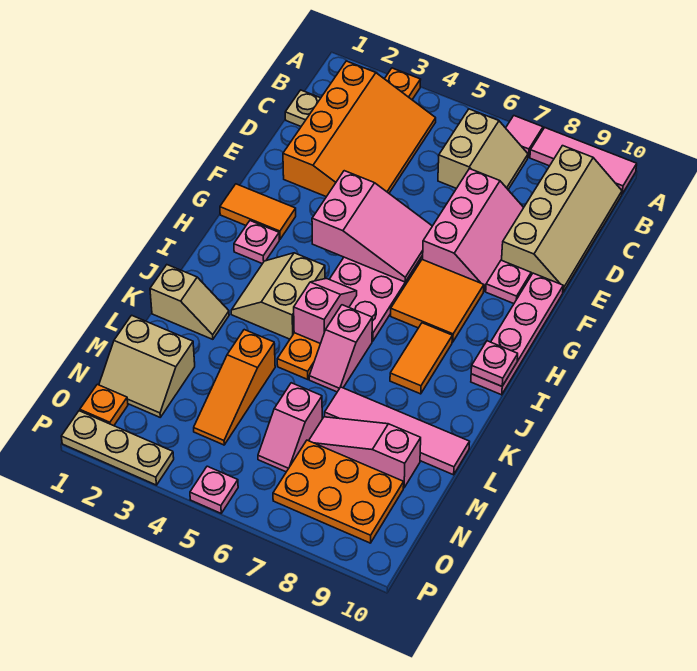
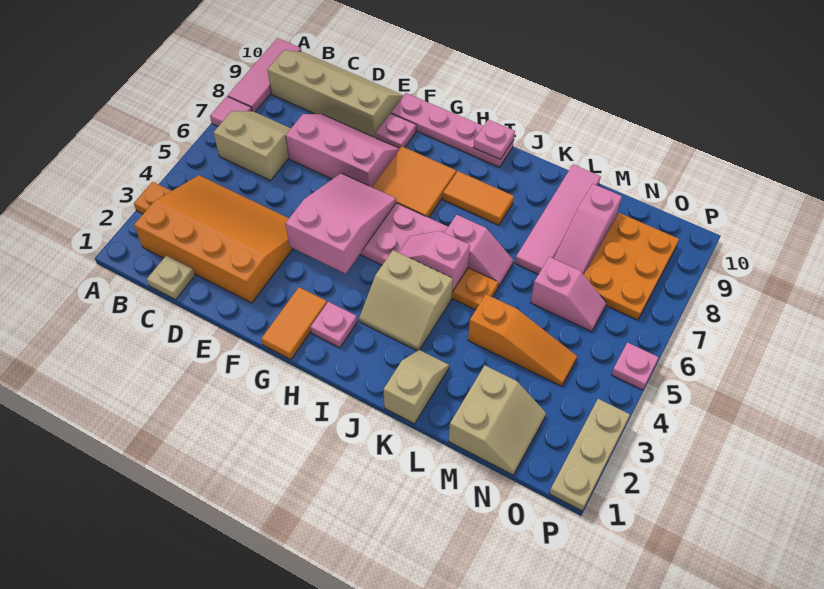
orange plate O1 level 1 -> none

